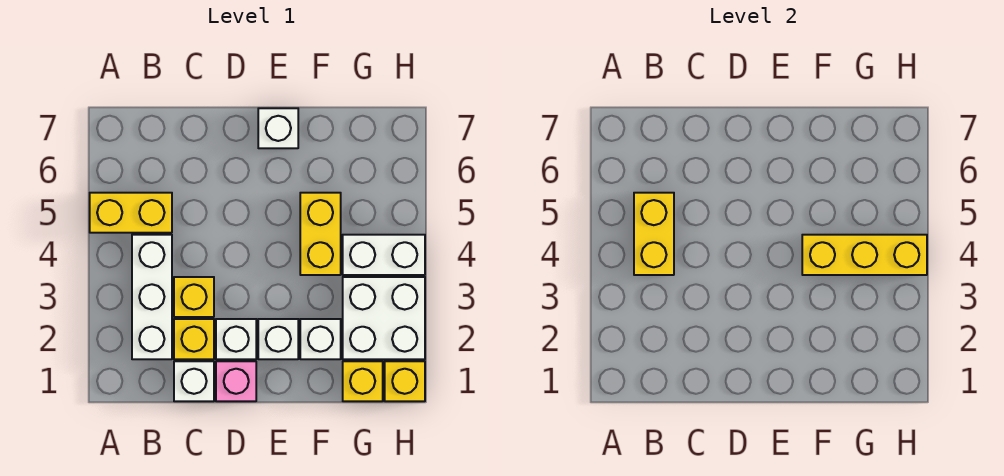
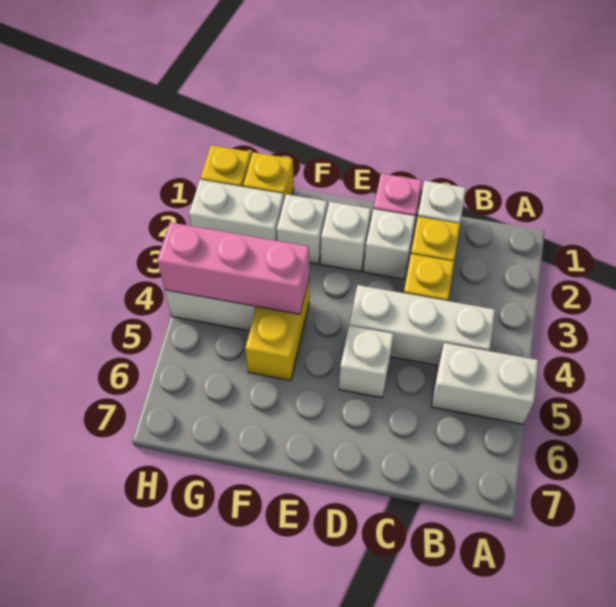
yellow brick A5:B5 level 1 -> white brick A5:B5 level 1
white brick B2:B4 level 1 -> white brick B4:D4 level 1
yellow brick B4:B5 level 2 -> none
white brick E7 level 1 -> white brick D5 level 1
yellow brick F4:H4 level 2 -> pink brick F4:H4 level 2
white brick G2:H3 level 1 -> white brick G2:H2 level 1

